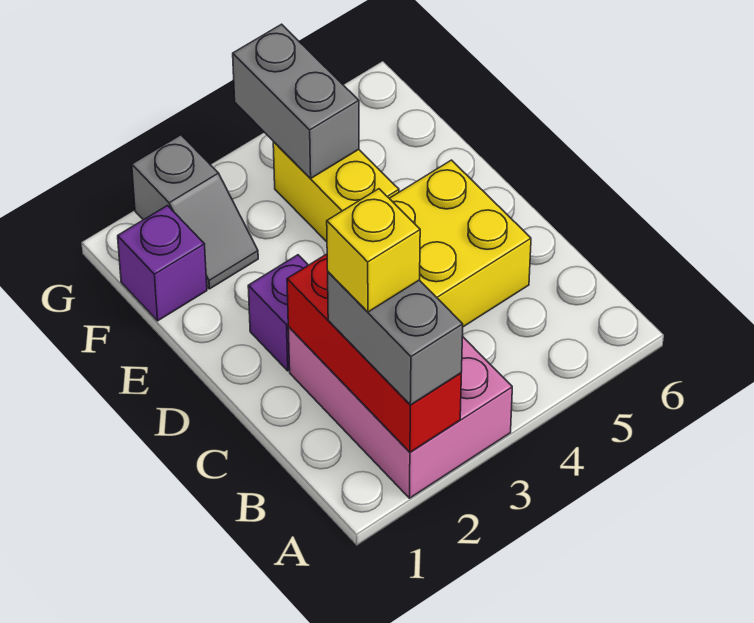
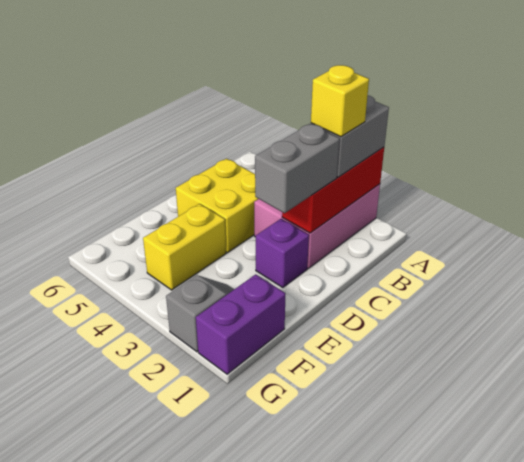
purple brick F1 level 1 -> purple brick F1:G1 level 1
grey brick F4:G4 level 2 -> grey brick C2:D2 level 3

